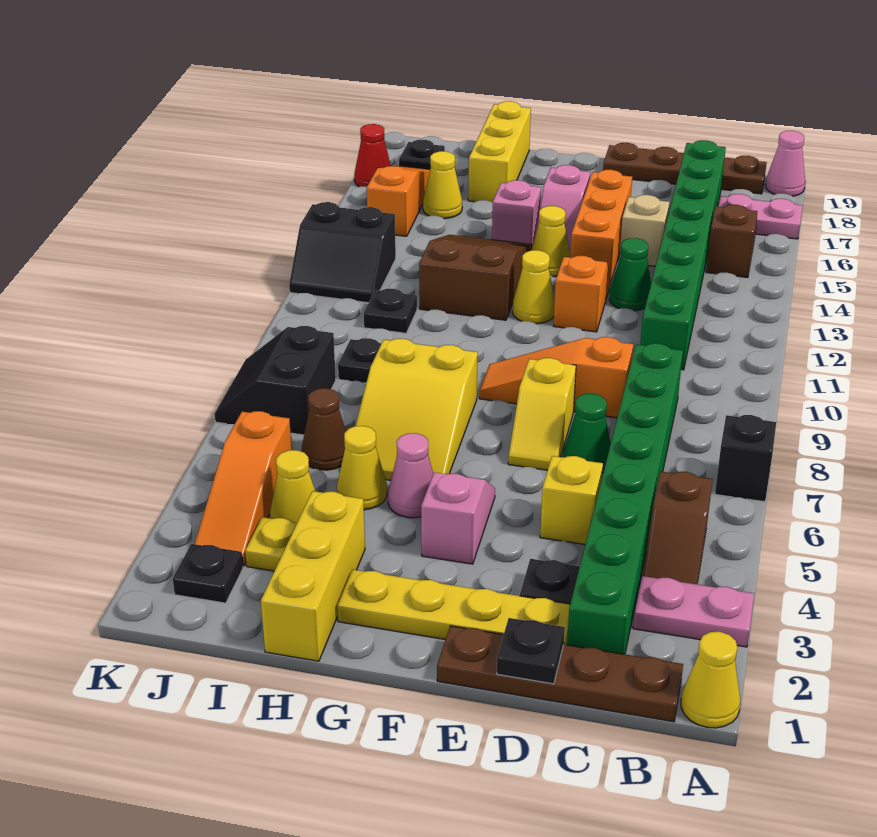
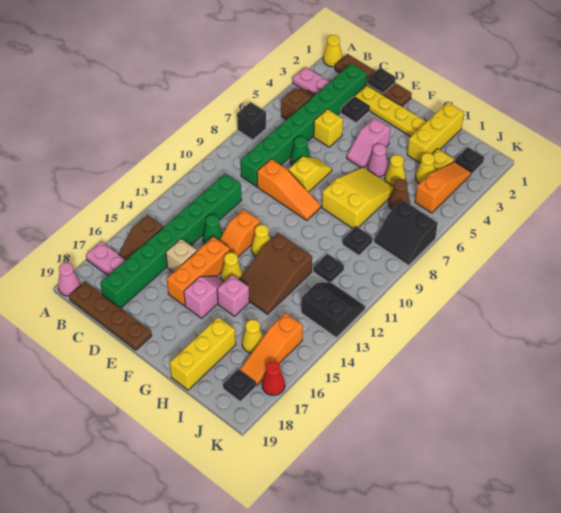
black slope J7:K8 level 1 top J -> black slope J7:K8 level 1 top 7

